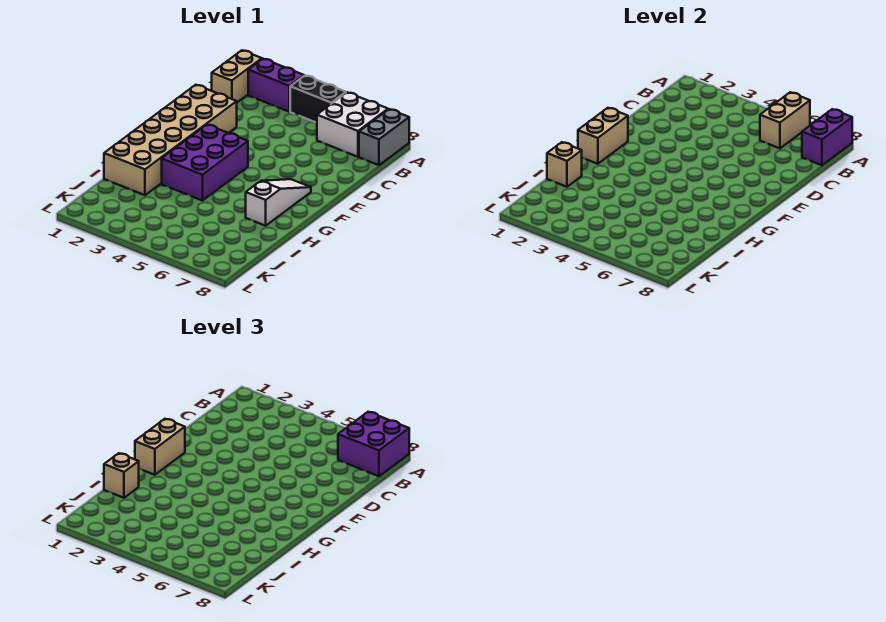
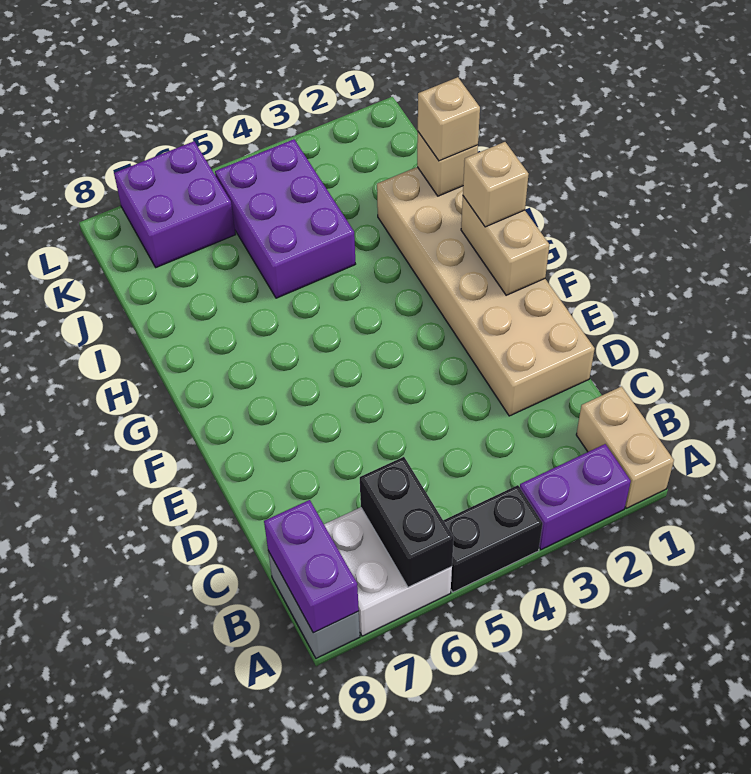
tan brick A6:B6 level 2 -> black brick A6:B6 level 2
purple brick A7:B8 level 3 -> purple brick K6:L7 level 1
tan brick F1:G1 level 3 -> tan brick G1 level 3
purple brick F3:H4 level 1 -> purple brick I4:K5 level 1
white slope F7:H7 level 1 top H -> none

